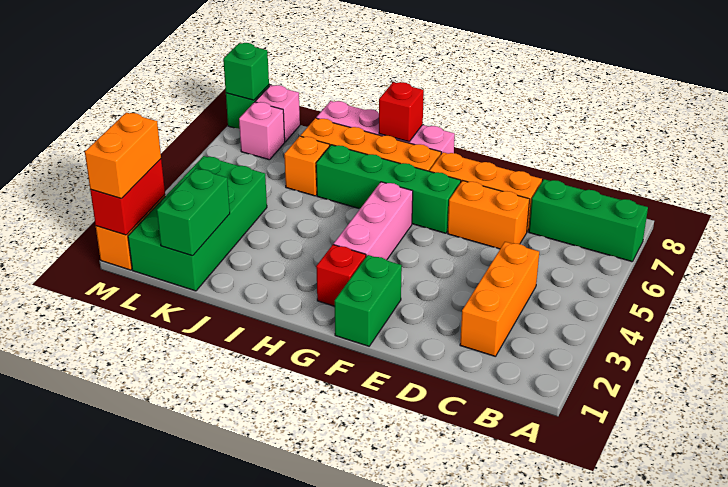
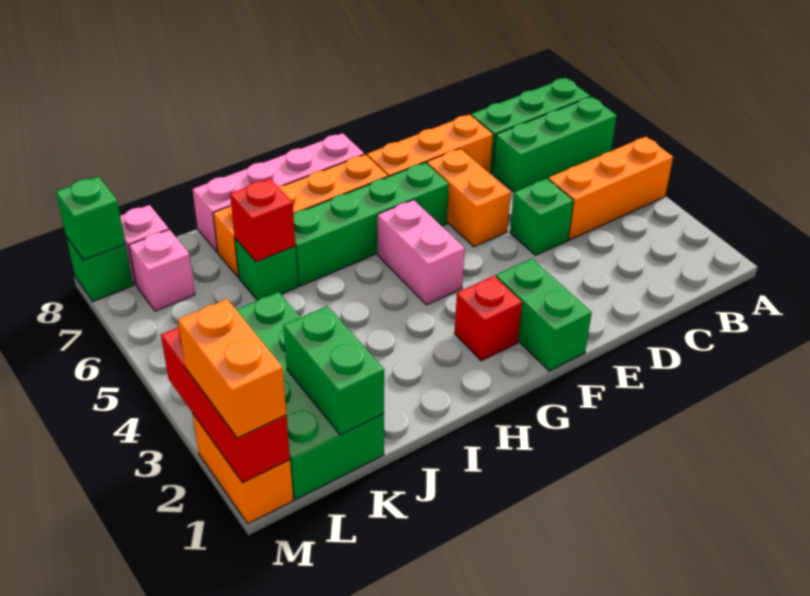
none -> green brick A6:C6 level 1
orange brick C2:C4 level 1 -> orange brick A4:C4 level 1
none -> green brick D4 level 1
orange brick D6:E6 level 1 -> orange brick E5:E6 level 1
pink brick G3:G5 level 1 -> pink brick G4:G5 level 1
red brick H8 level 2 -> red brick J6 level 2
orange brick J6 level 1 -> green brick J6 level 1
red brick M1:M2 level 2 -> red brick M1:M3 level 2

